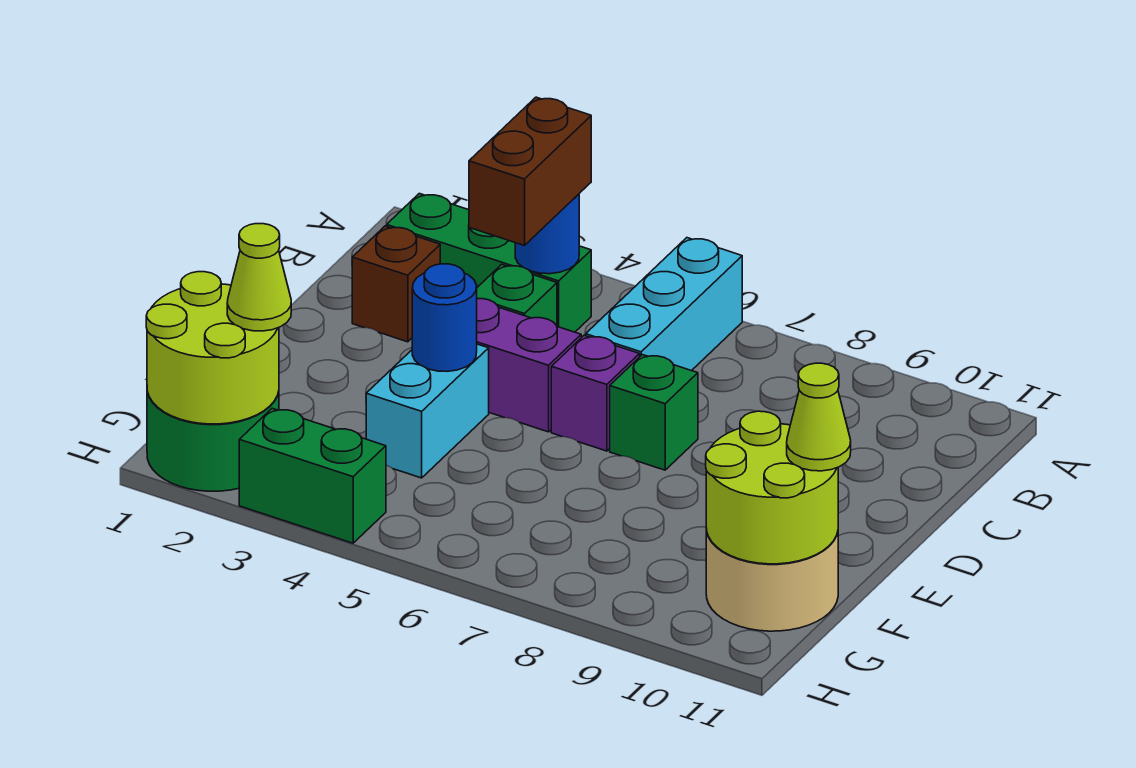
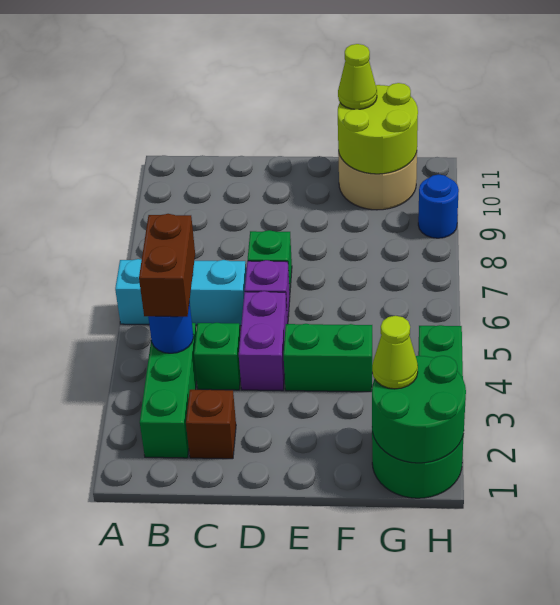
brown brick B4:C4 level 3 -> brown brick B4:B5 level 3
cyan brick E4:F4 level 1 -> green brick E4:F4 level 1
blue round brick E4 level 2 -> blue round brick H9 level 1
lime round brick G1:H2 level 2 -> green round brick G1:H2 level 2

